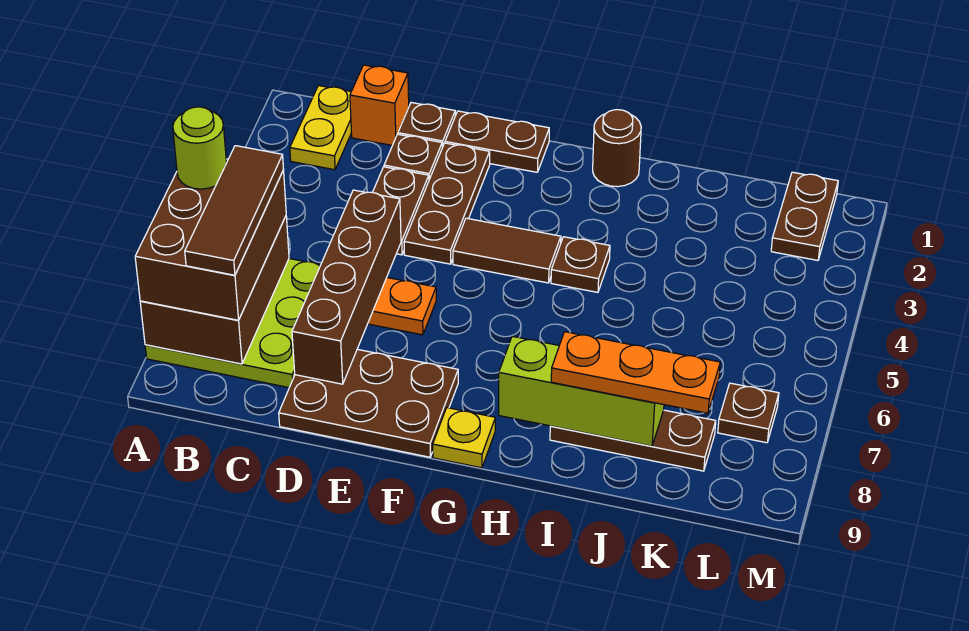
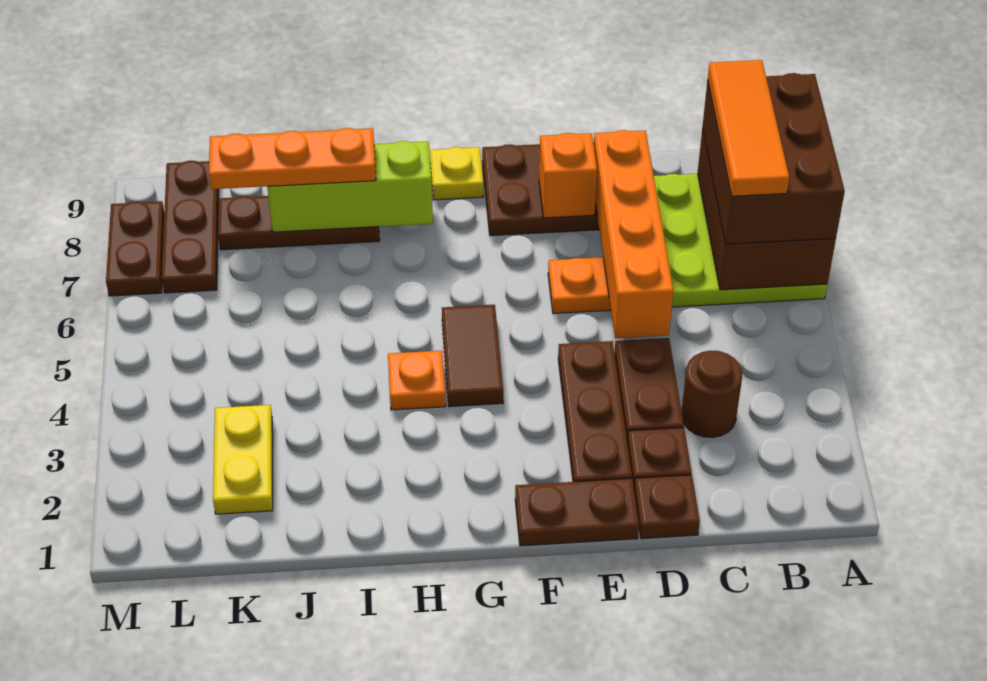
lime round brick A6 level 4 -> none
yellow plate B1:B2 level 1 -> yellow plate K2:K3 level 1
brown tile B6:B8 level 4 -> orange tile B6:B8 level 4
orange brick C1 level 1 -> orange brick E8 level 2
brown brick D5:D8 level 2 -> orange brick D5:D8 level 2
brown tile F4:G4 level 1 -> brown tile G4:G5 level 1
brown round brick H1 level 1 -> brown round brick C3 level 1
brown plate H4 level 1 -> orange plate H4 level 1
brown plate L1:L2 level 1 -> brown plate M7:M8 level 1
brown plate L7 level 1 -> brown plate L7:L9 level 1

